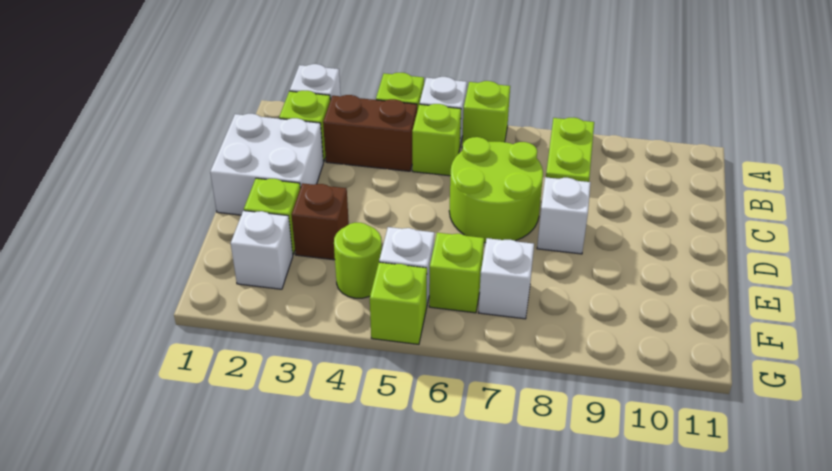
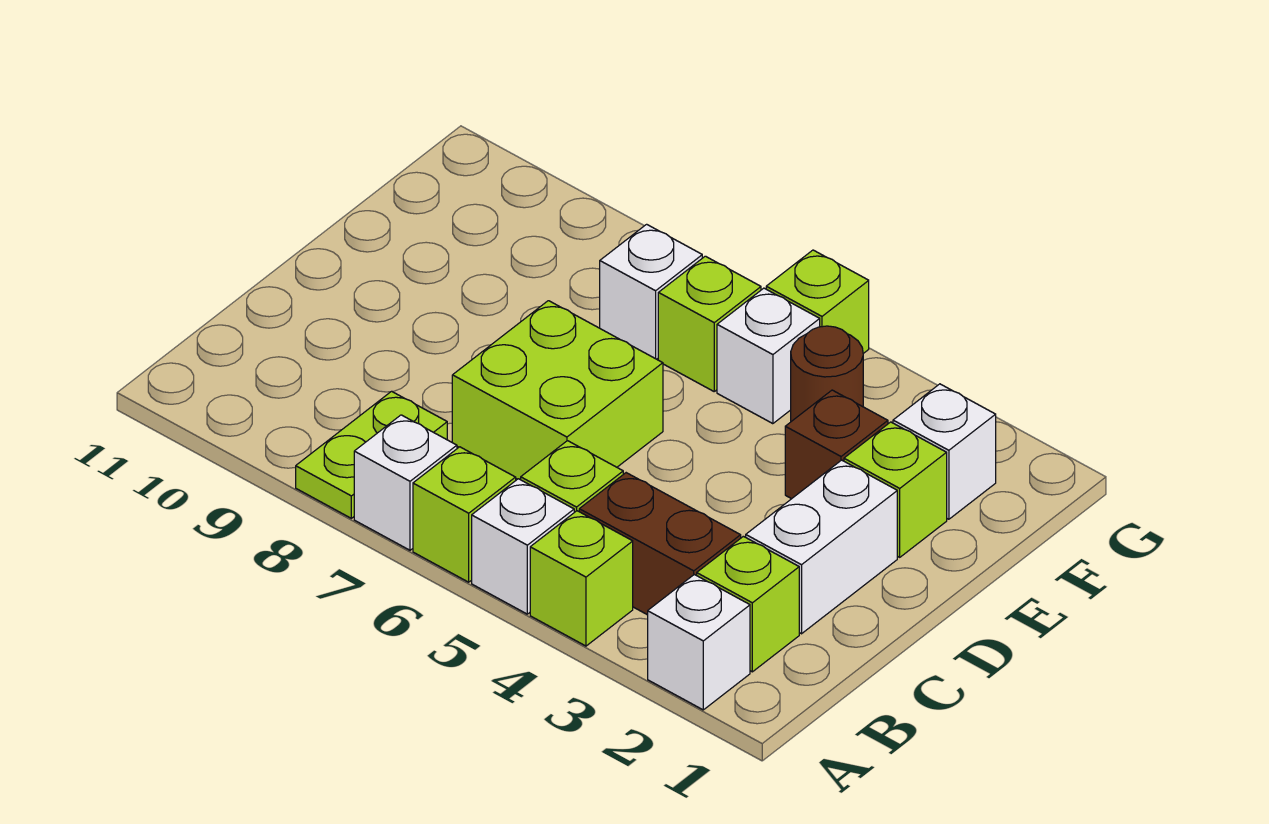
white brick C1:D2 level 1 -> white brick C2:D2 level 1
lime round brick C6:D7 level 1 -> lime brick C6:D7 level 1
white brick D8 level 1 -> white brick A7 level 1
lime round brick F4 level 1 -> brown round brick F4 level 1

